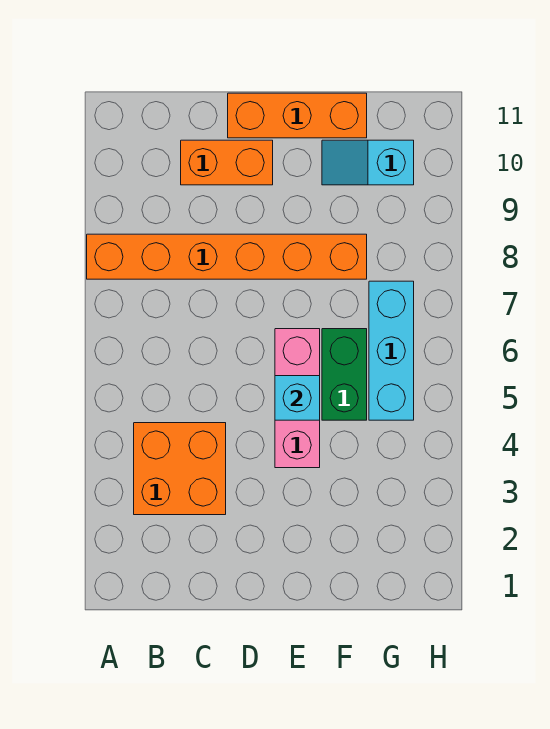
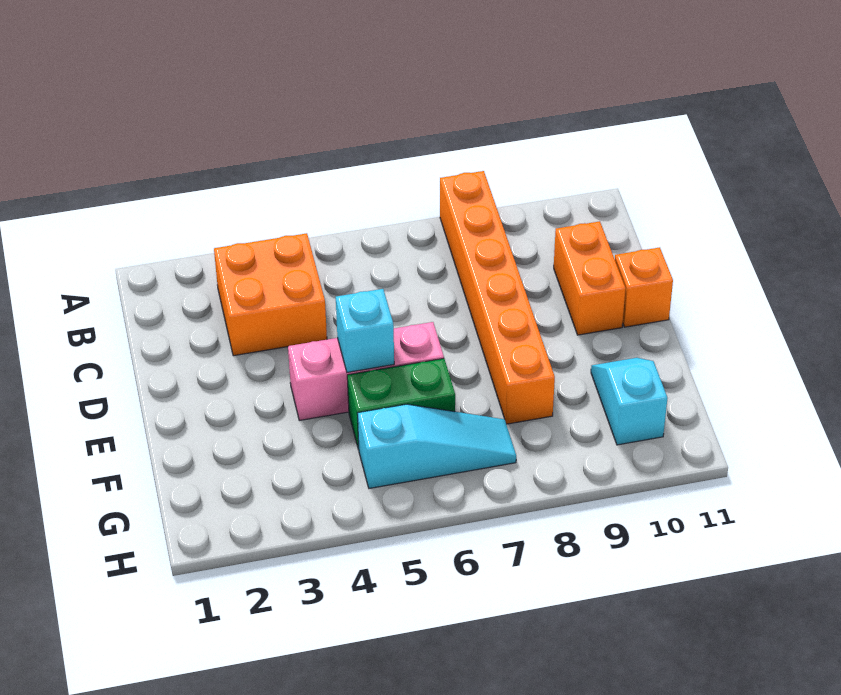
orange brick D11:F11 level 1 -> orange brick D11 level 1
cyan brick G5:G7 level 1 -> cyan slope G5:G7 level 1 top 5

